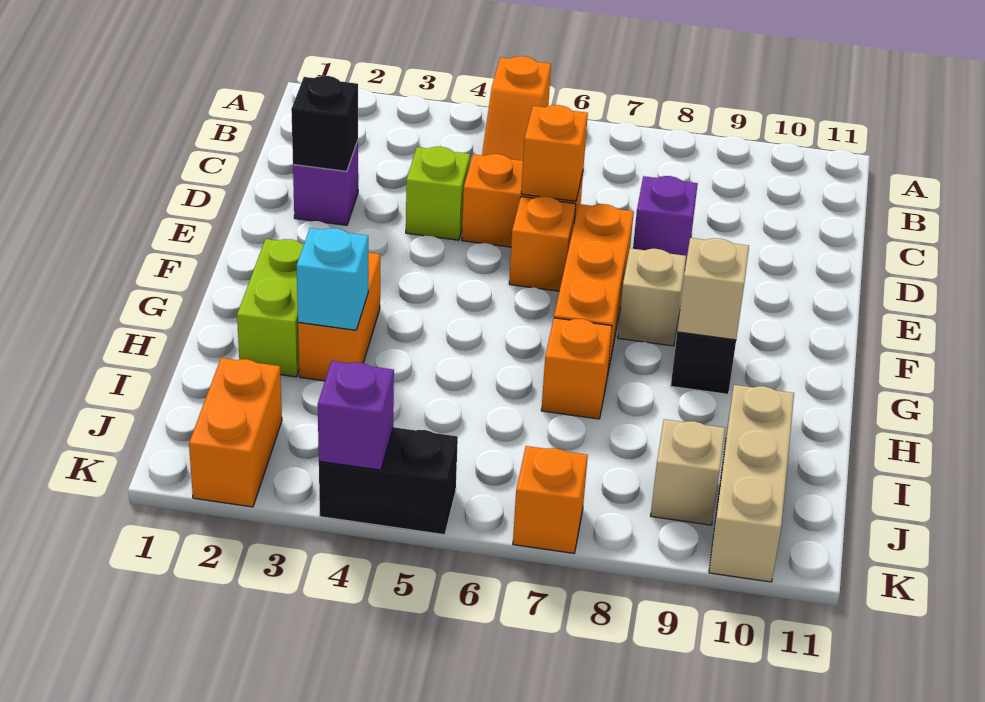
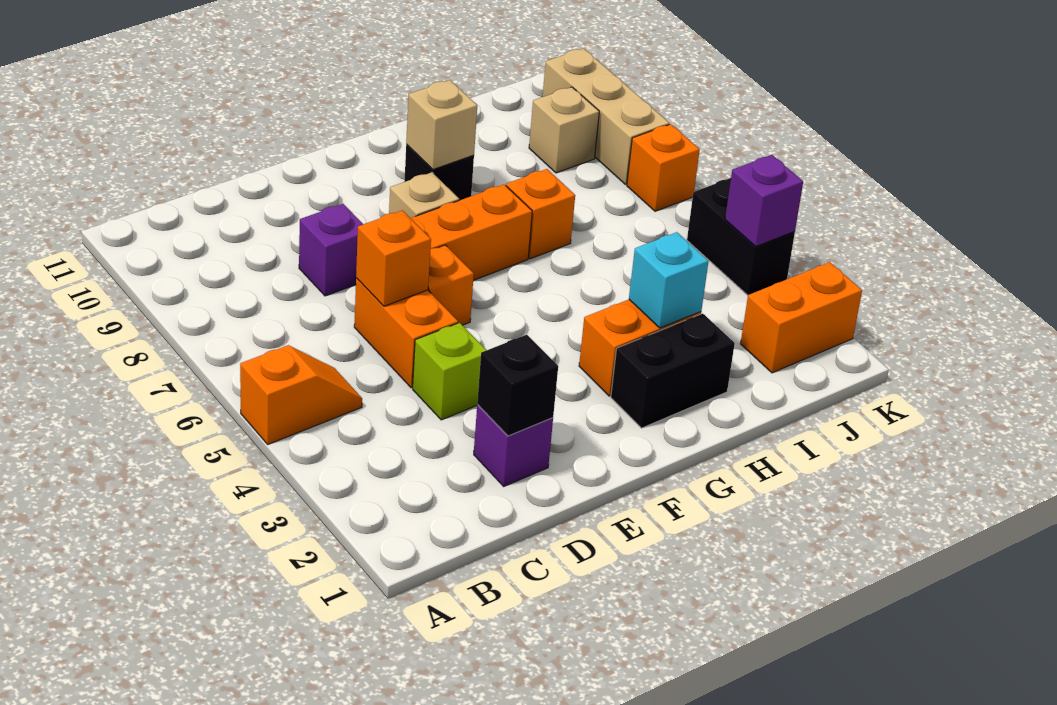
lime brick G2:H2 level 1 -> black brick G2:H2 level 1
tan brick I10:K10 level 1 -> tan brick K8:K10 level 1

